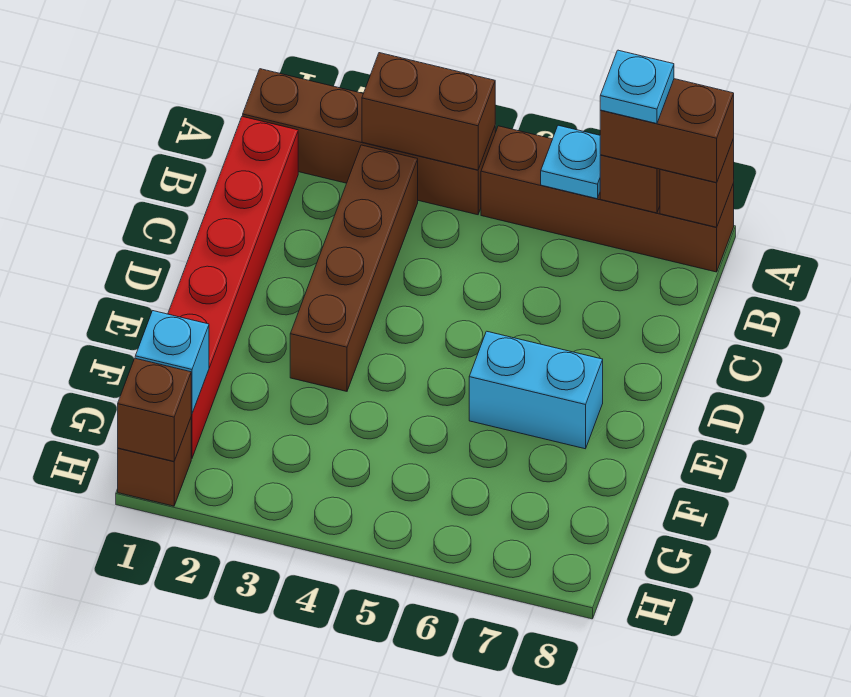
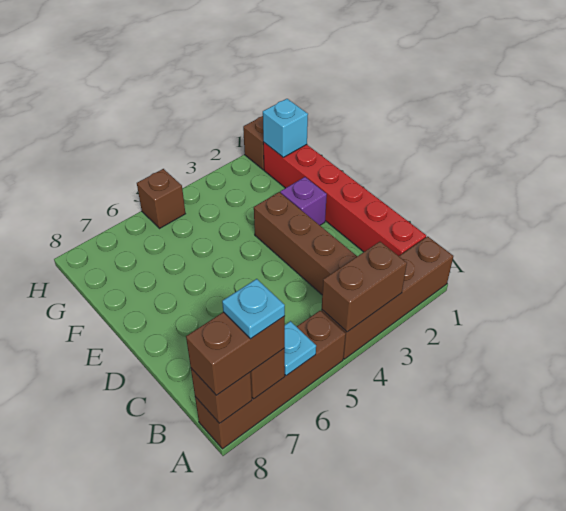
none -> purple brick E2 level 1
cyan brick E6:E7 level 1 -> none
brown brick H1 level 2 -> brown brick H5 level 1

